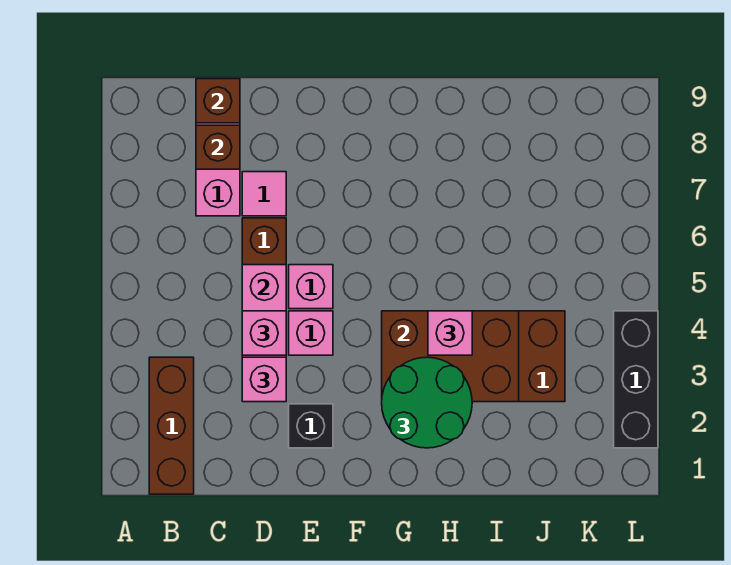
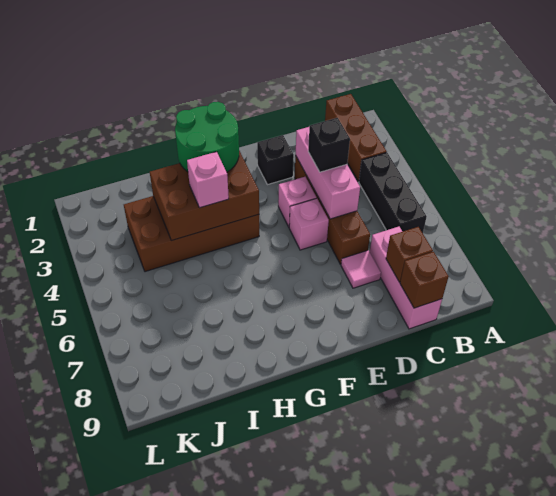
pink brick D3 level 3 -> none
pink brick D4 level 3 -> black brick D4 level 3
black brick L2:L4 level 1 -> black brick B4:B6 level 1

